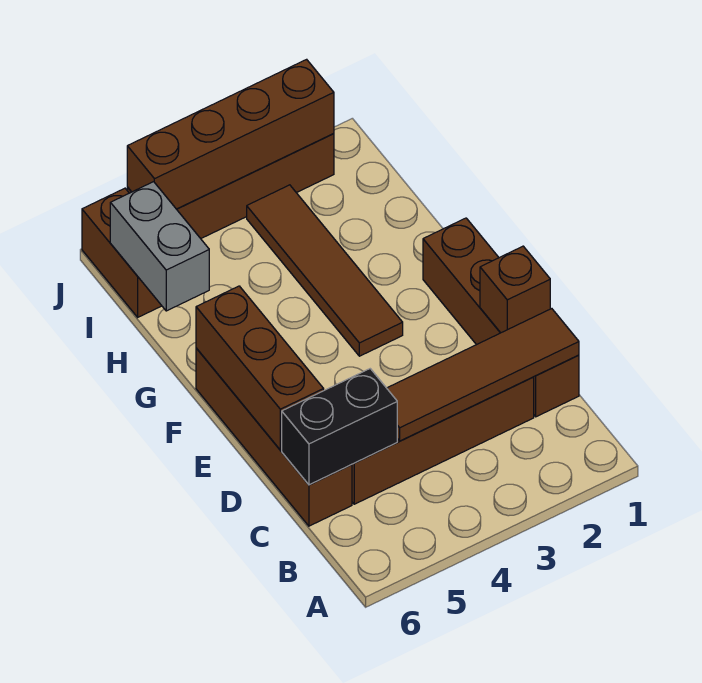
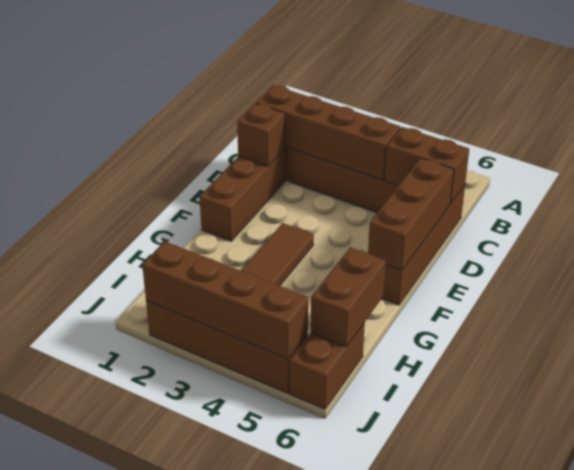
brown tile C1:C4 level 2 -> brown brick C1:C4 level 2
black brick C5:C6 level 2 -> brown brick C5:C6 level 2
grey brick H6:I6 level 2 -> brown brick H6:I6 level 2

